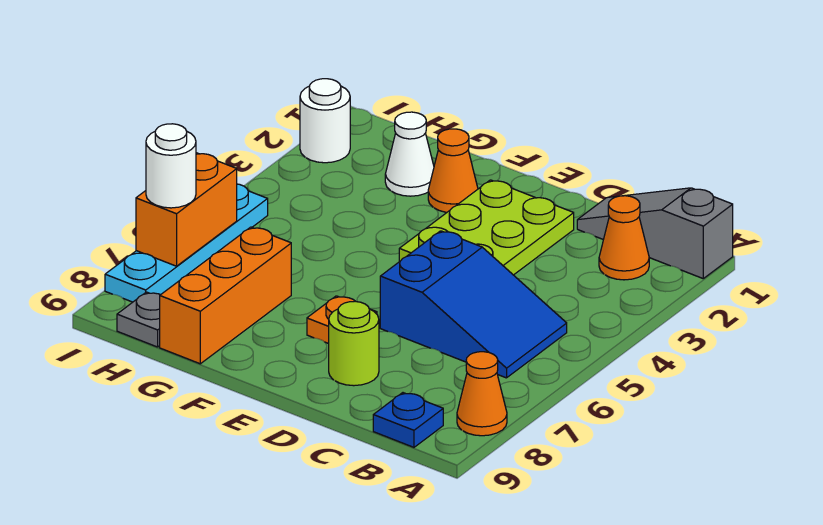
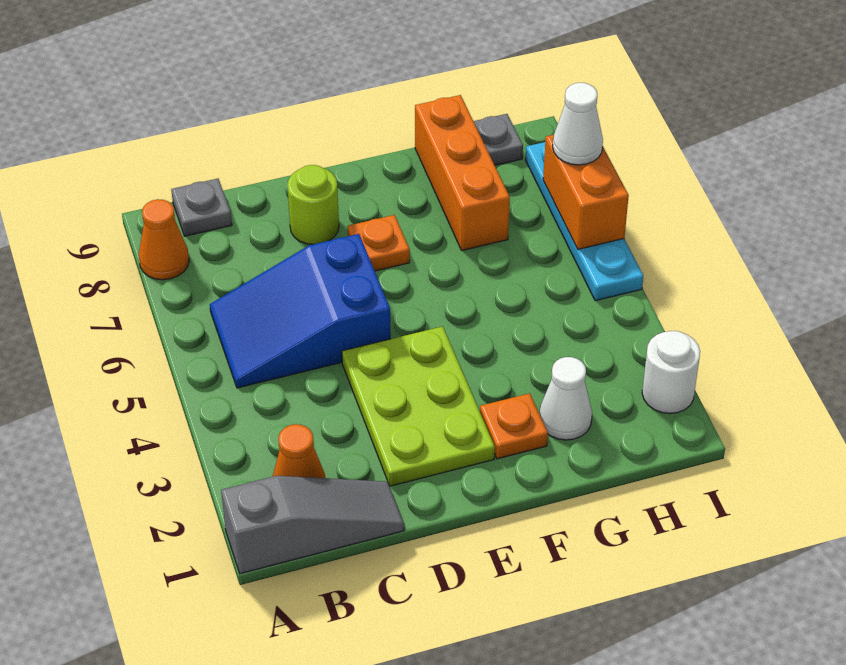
blue plate B9 level 1 -> grey plate B9 level 1
orange cone F2 level 1 -> orange plate F2 level 1
white round brick I7 level 3 -> white cone I7 level 3

